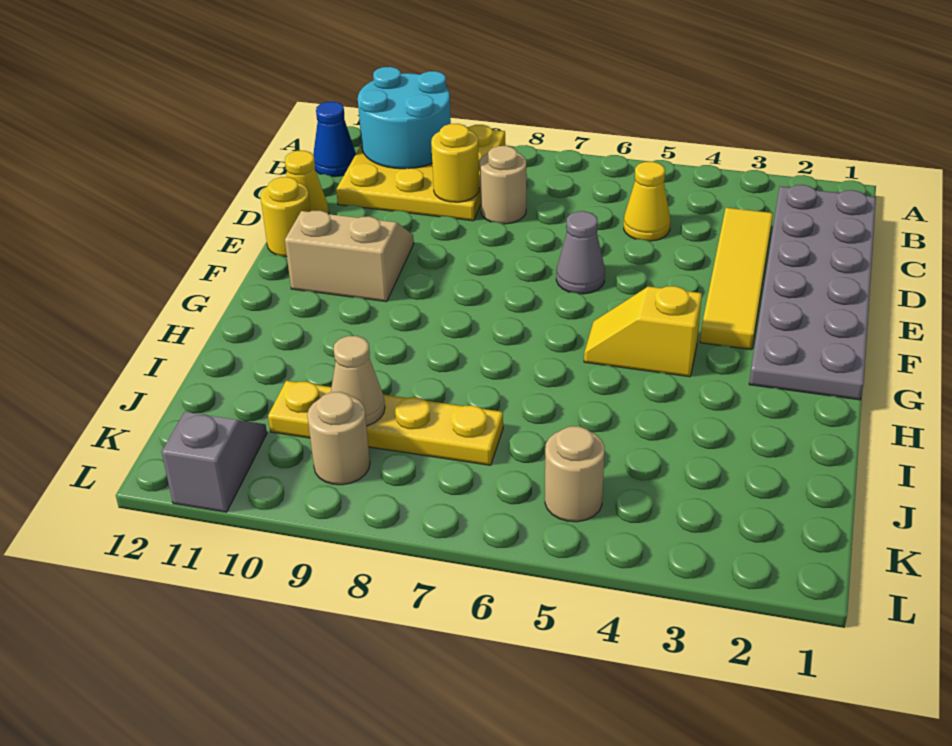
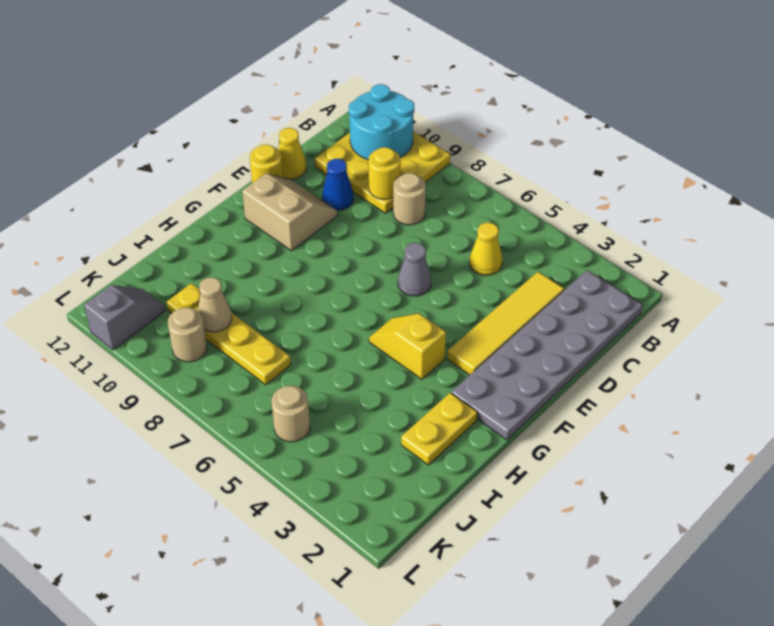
blue cone B12 level 1 -> blue cone D10 level 1
none -> yellow plate H2:I2 level 1

